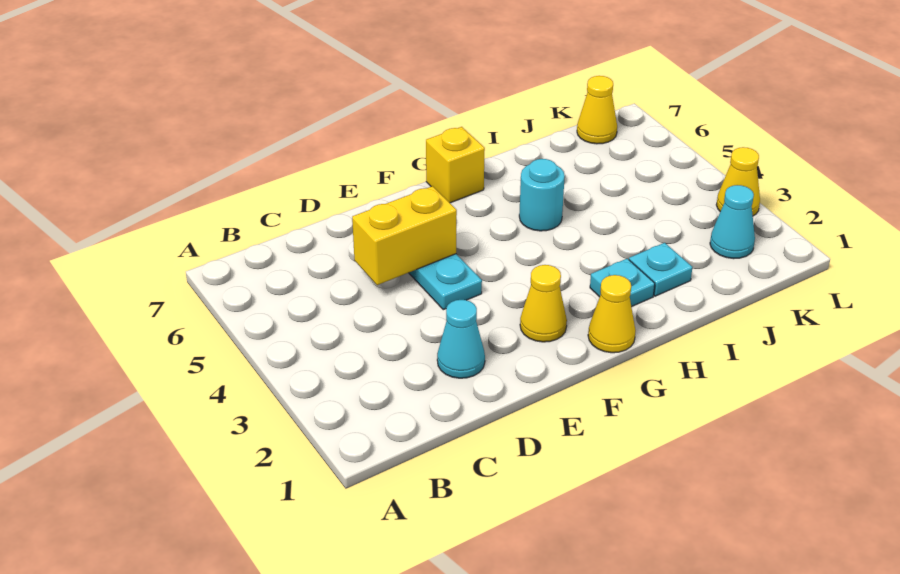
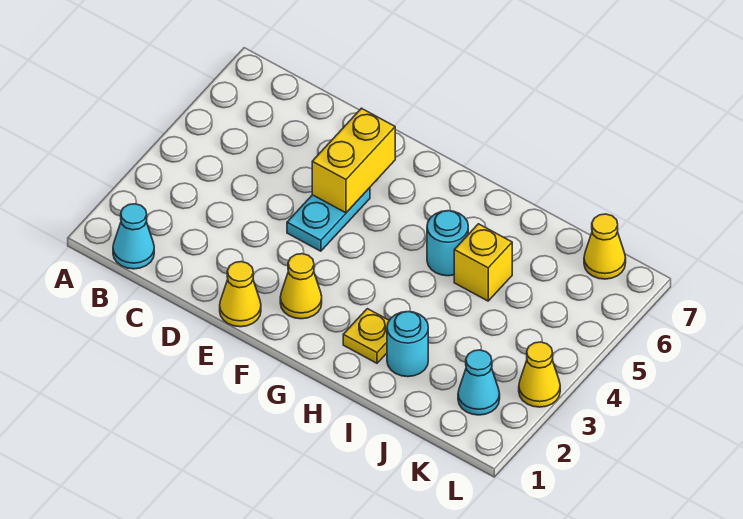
cyan cone D2 level 1 -> cyan cone B1 level 1
yellow brick D5:E5 level 2 -> yellow brick E5:E6 level 2
yellow cone G1 level 1 -> yellow cone E1 level 1
yellow brick G7 level 1 -> yellow brick I5 level 1
cyan plate H2 level 1 -> yellow plate H2 level 1
cyan plate I2 level 1 -> cyan round brick I2 level 1

